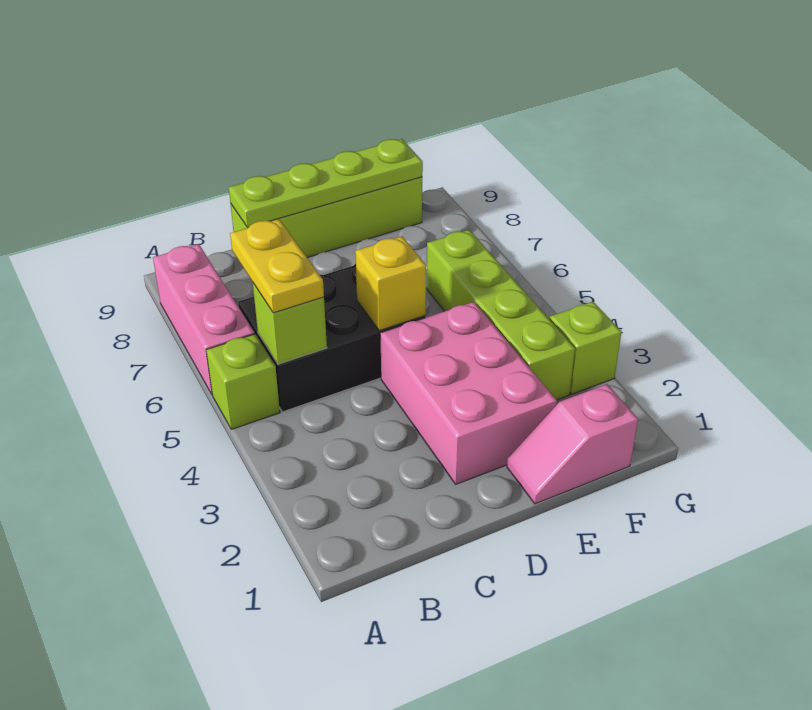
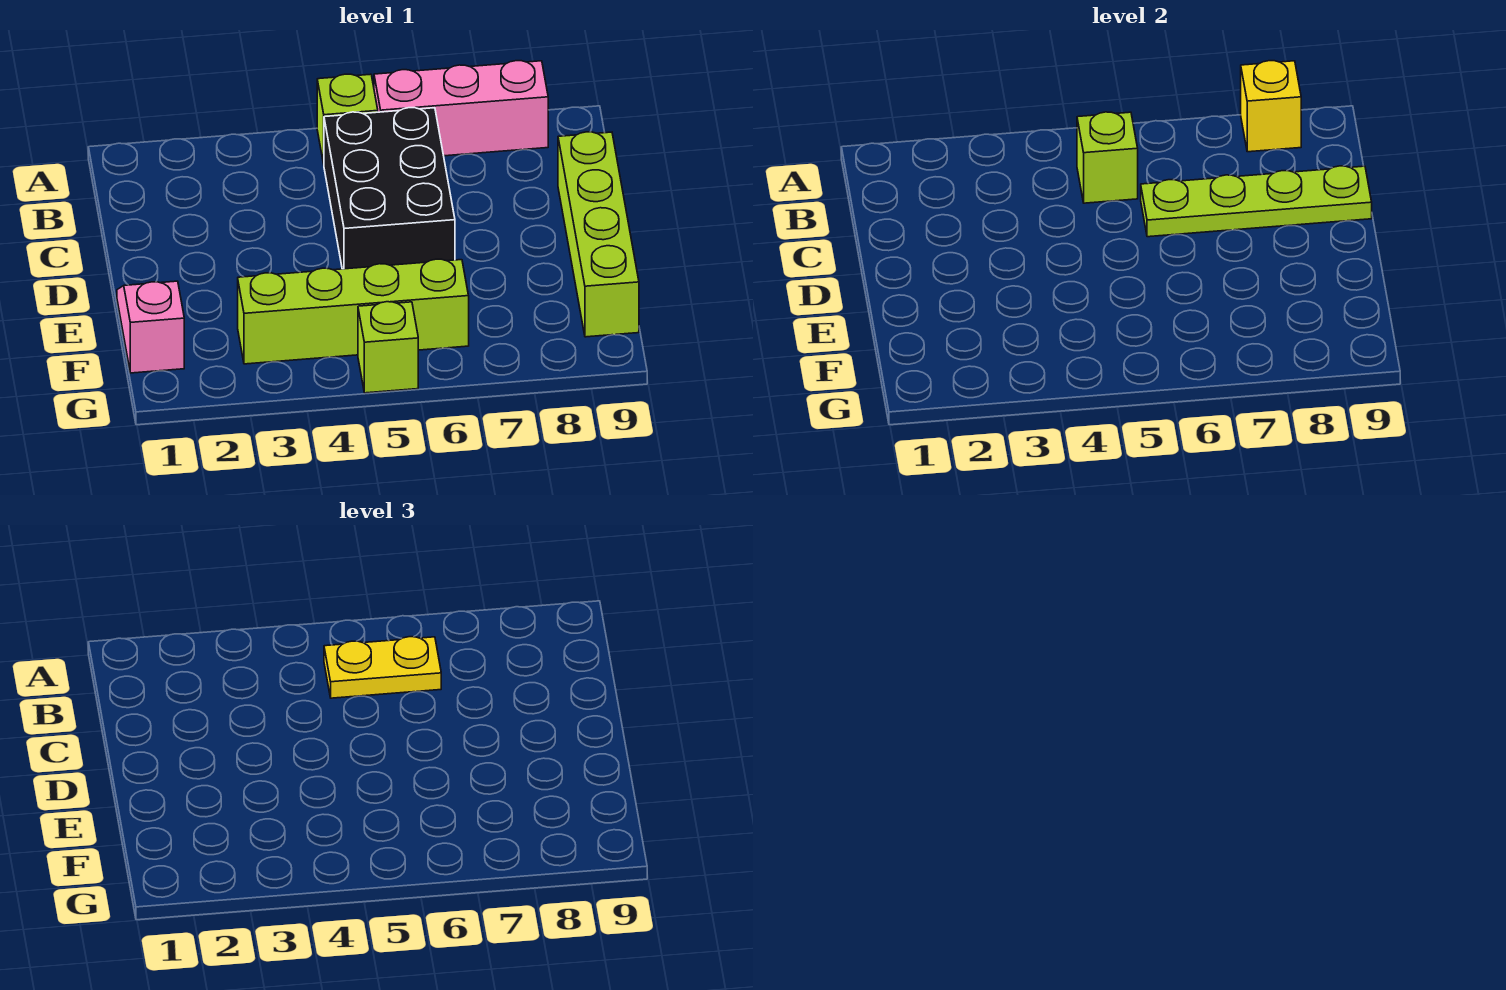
lime plate C9:F9 level 2 -> lime plate C6:C9 level 2
pink brick D2:E4 level 1 -> none
yellow brick D5 level 2 -> yellow brick A8 level 2
lime brick G3 level 1 -> lime brick G5 level 1

